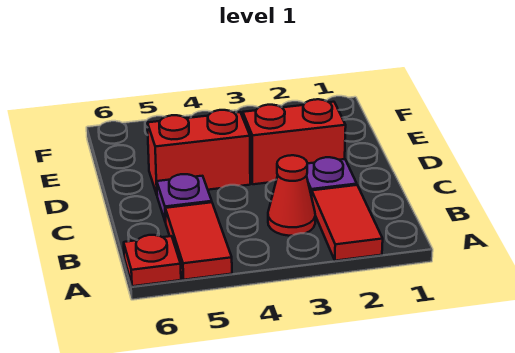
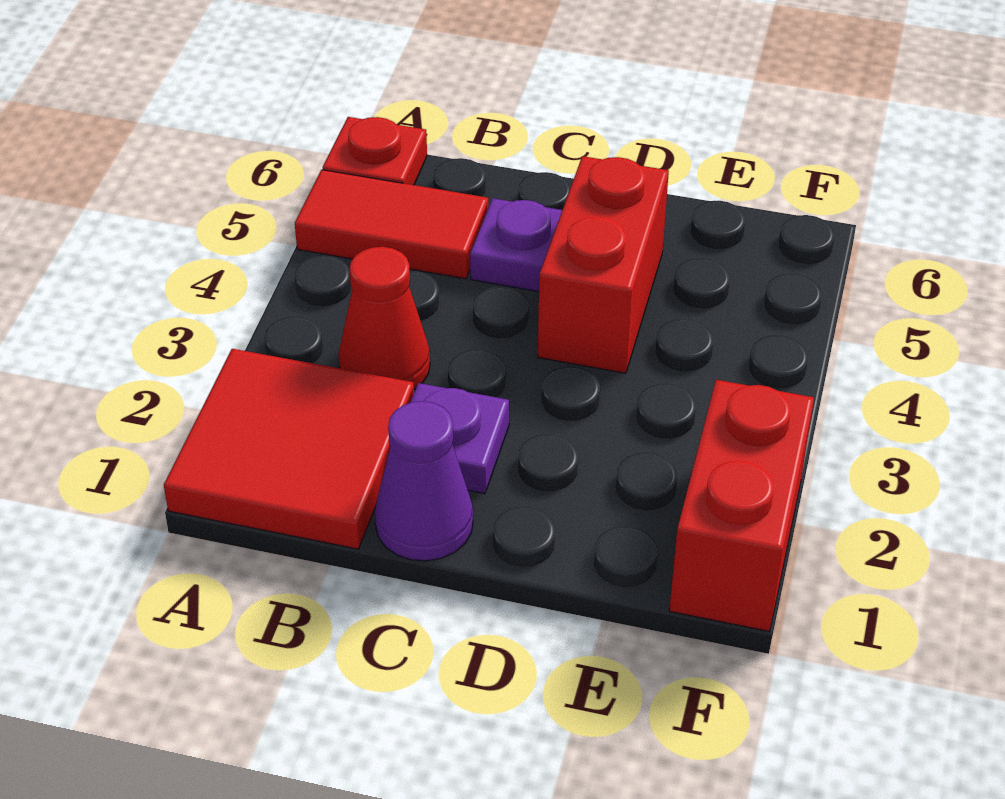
red tile A2:B2 level 1 -> red tile A1:B2 level 1
none -> purple cone C1 level 1
red brick D2:D3 level 1 -> red brick F1:F2 level 1

